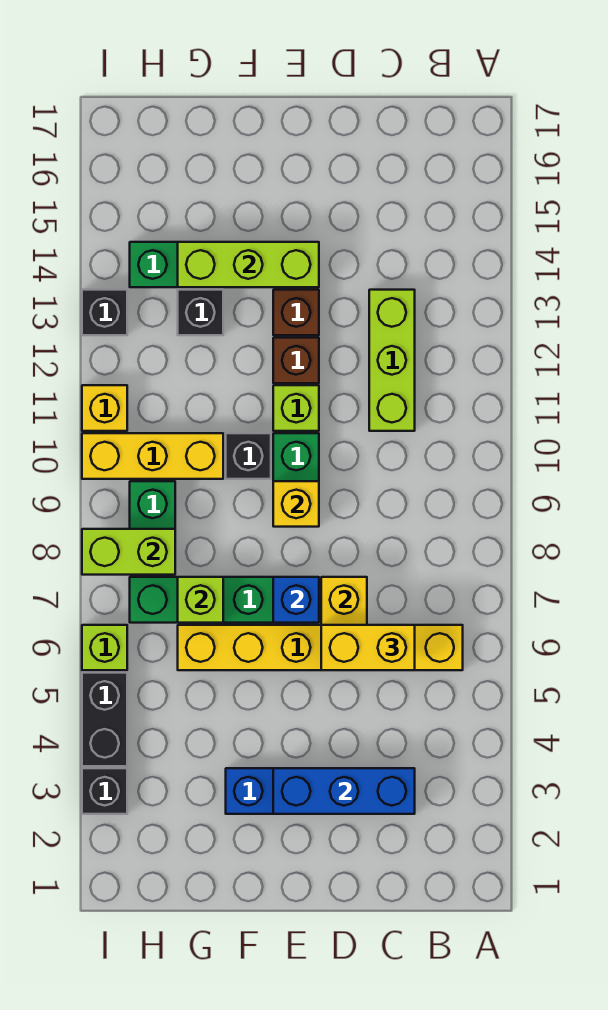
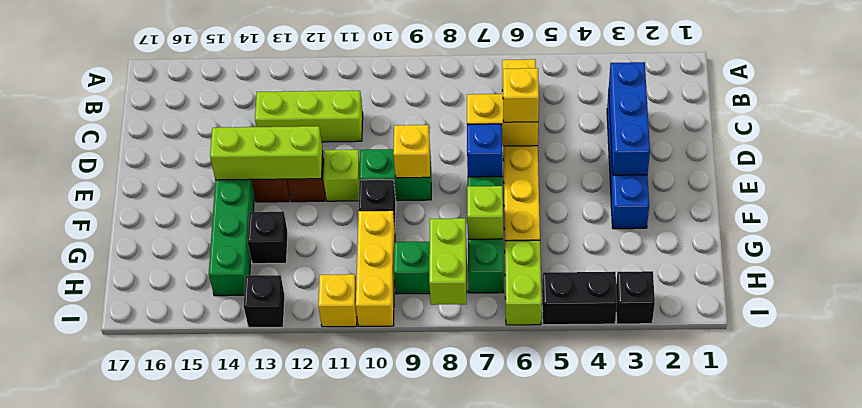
yellow brick C6:D6 level 3 -> yellow brick D6 level 3
lime brick E14:G14 level 2 -> lime brick E12:E14 level 2
lime brick I6 level 1 -> lime brick H6:I6 level 1

